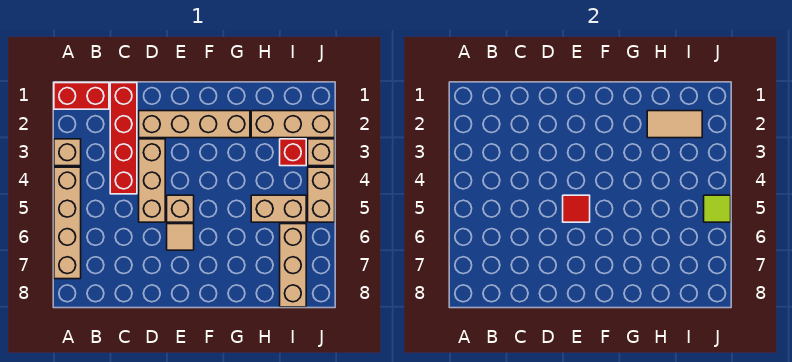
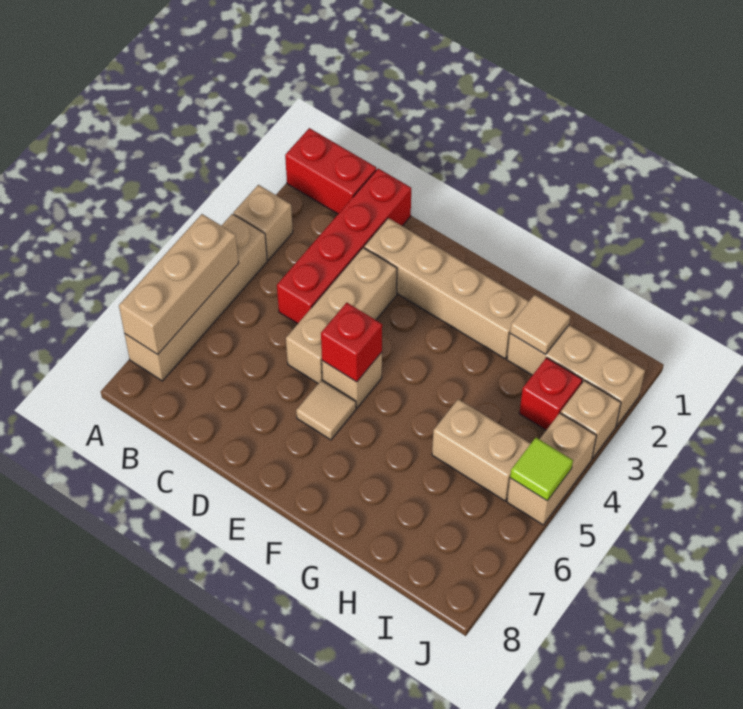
red tile E5 level 2 -> red brick E5 level 2
tan tile H2:I2 level 2 -> tan tile H2 level 2
tan brick I6:I8 level 1 -> tan brick A5:A7 level 2

